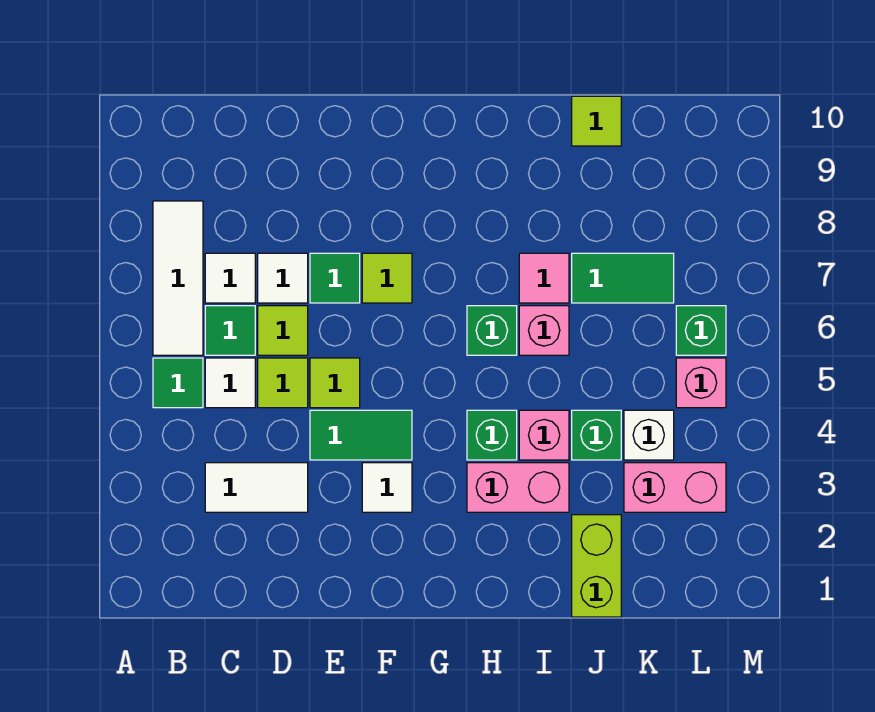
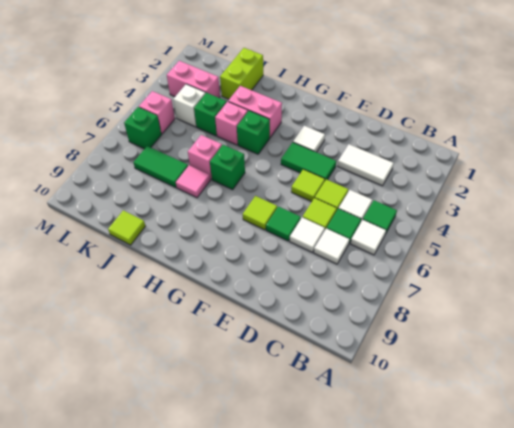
white tile B6:B8 level 1 -> white tile B6 level 1

